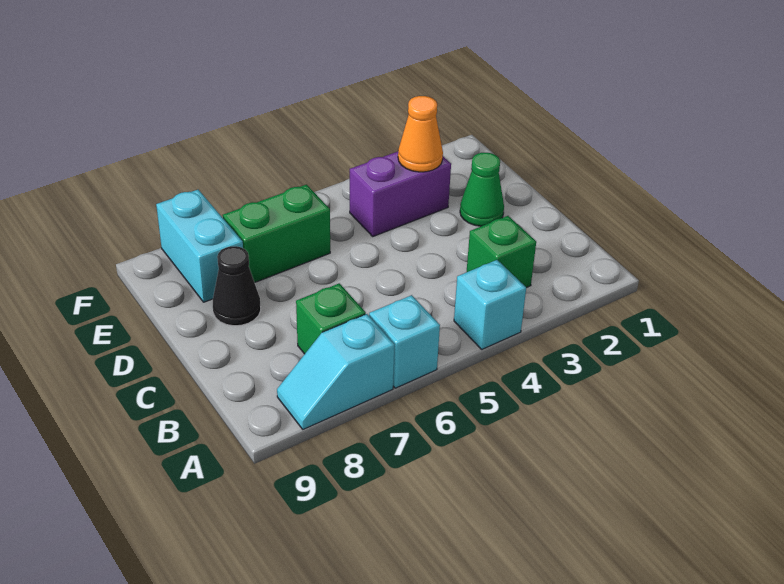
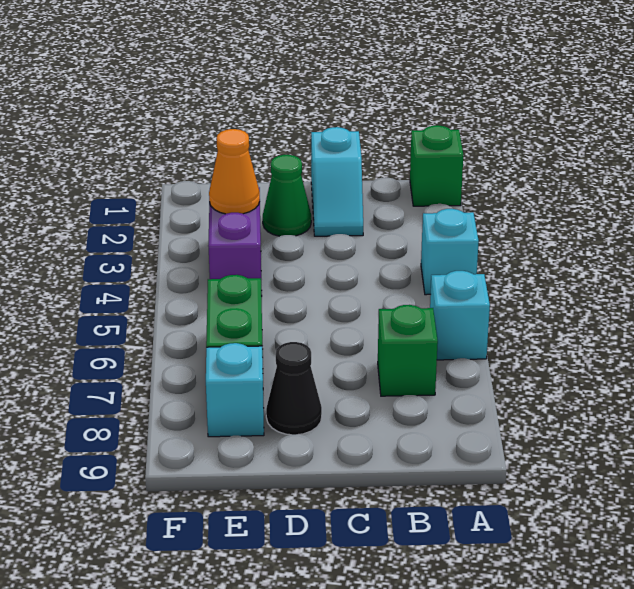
cyan slope A7:A8 level 1 top 7 -> cyan slope C1:C2 level 1 top 1
green brick B3 level 1 -> green brick A1 level 1
cyan brick E8:F8 level 1 -> cyan brick E8 level 1

